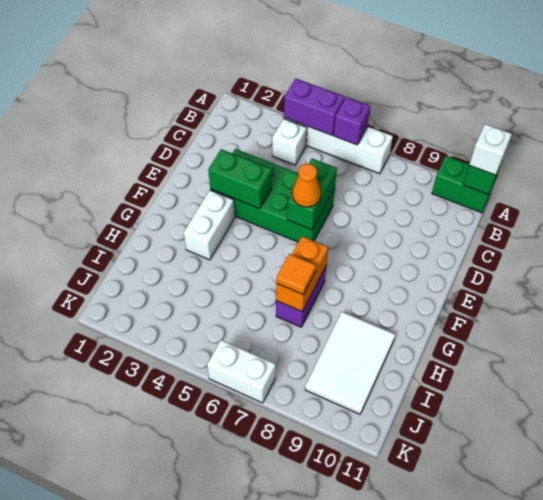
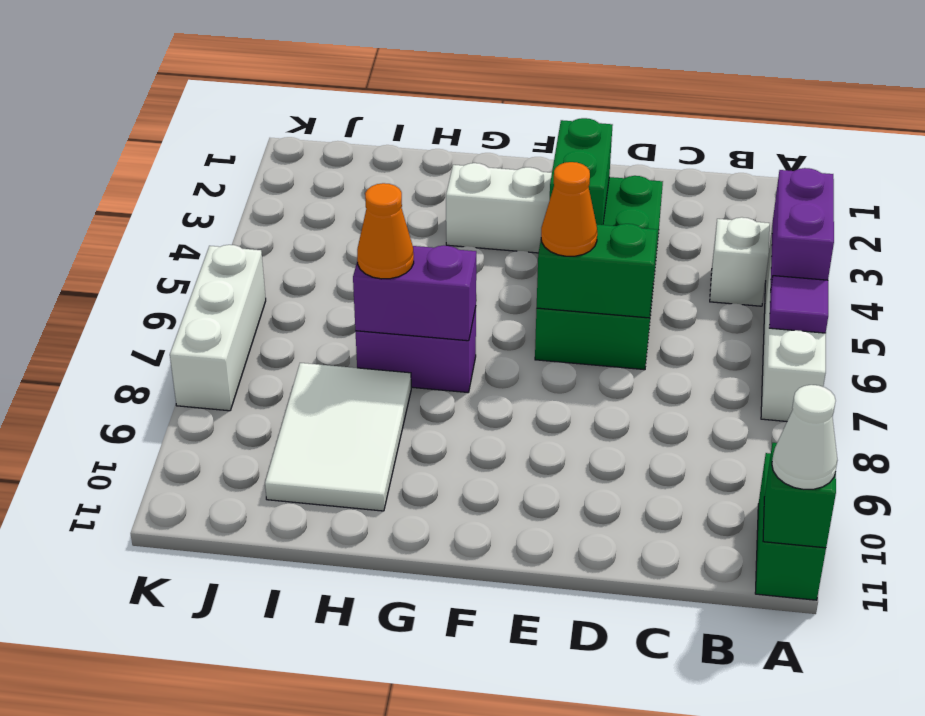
purple brick A6 level 2 -> purple tile A6 level 2
white brick A11 level 3 -> white cone A11 level 3
orange brick G7:H7 level 2 -> purple brick G7:H7 level 2
orange tile H7 level 3 -> orange cone H7 level 3
white tile H9:J10 level 1 -> white tile H8:I10 level 1
white brick K6:K7 level 1 -> white brick K6:K8 level 1

